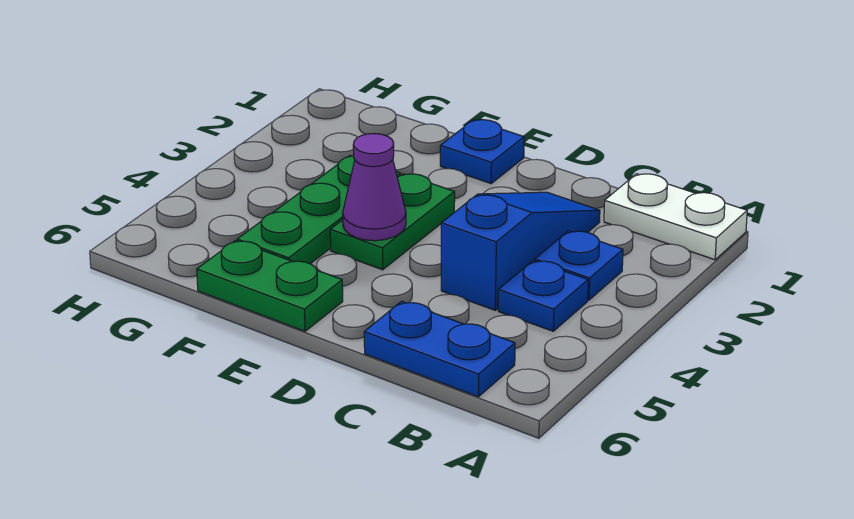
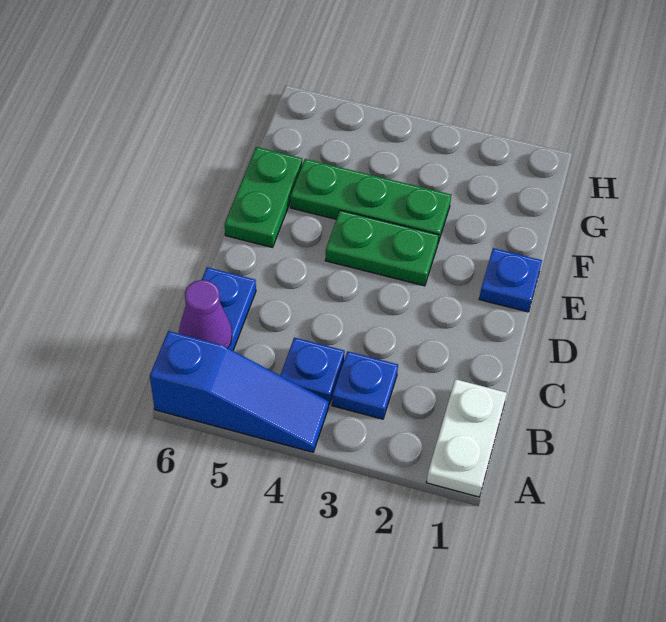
blue slope C2:C4 level 1 top 4 -> blue slope A4:A6 level 1 top 6
purple cone E4 level 2 -> purple cone B6 level 2

